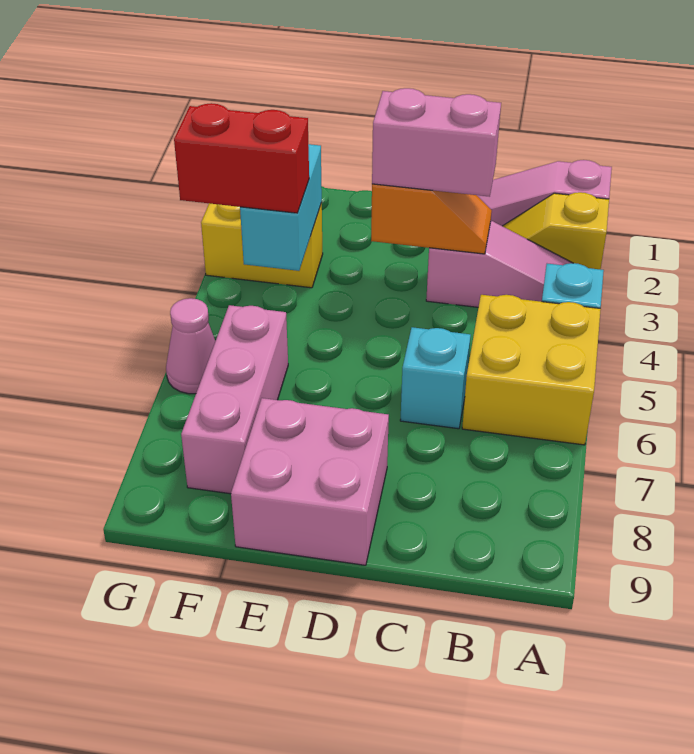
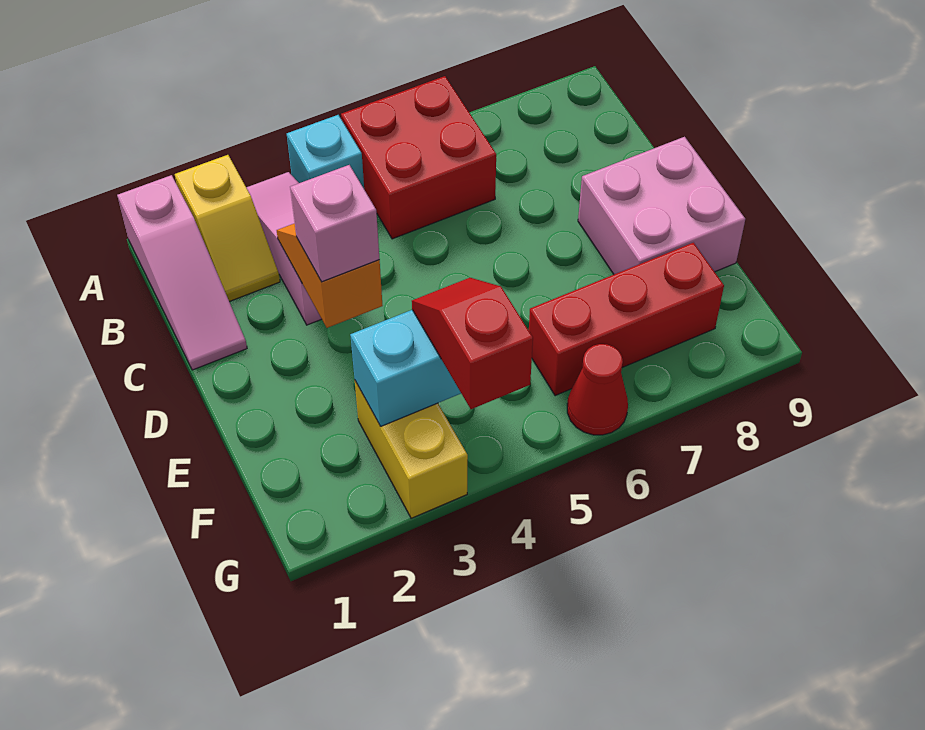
yellow brick A5:B6 level 1 -> red brick A5:B6 level 1
pink brick C3:D3 level 3 -> pink brick D3 level 3
cyan brick C6 level 1 -> none
red brick F4:G4 level 3 -> red slope F4:G4 level 3 top G
pink brick F6:F8 level 1 -> red brick F6:F8 level 1
pink cone G6 level 1 -> red cone G6 level 1

